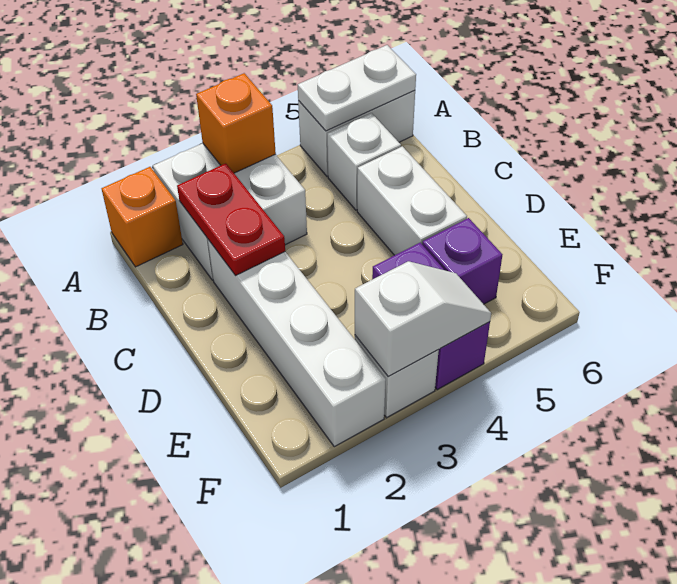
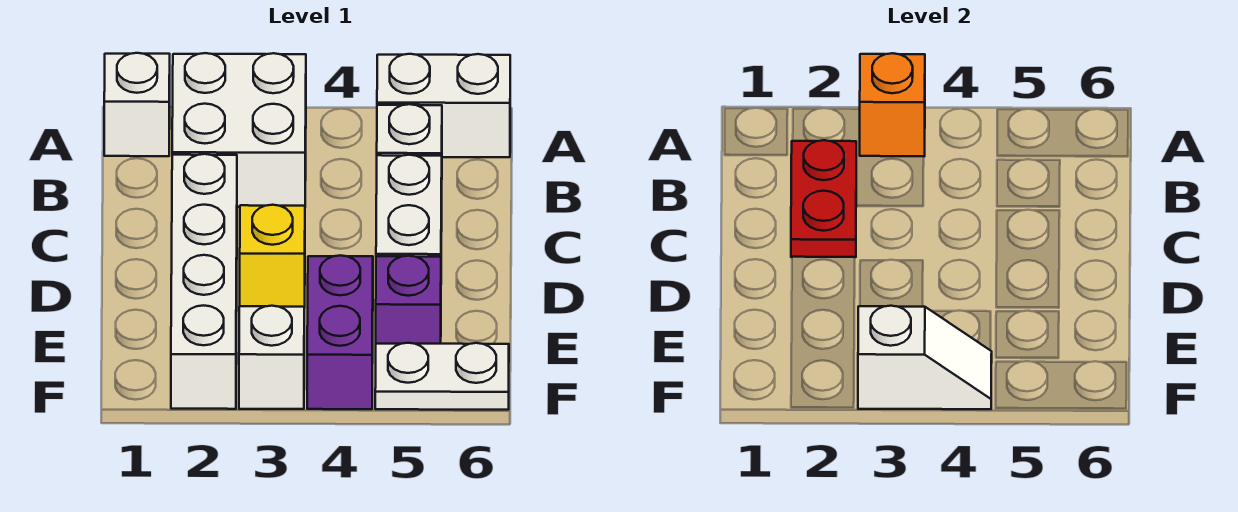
orange brick A1 level 1 -> white brick A1 level 1
white plate A5:A6 level 2 -> white plate F5:F6 level 1
none -> yellow brick D3 level 1

